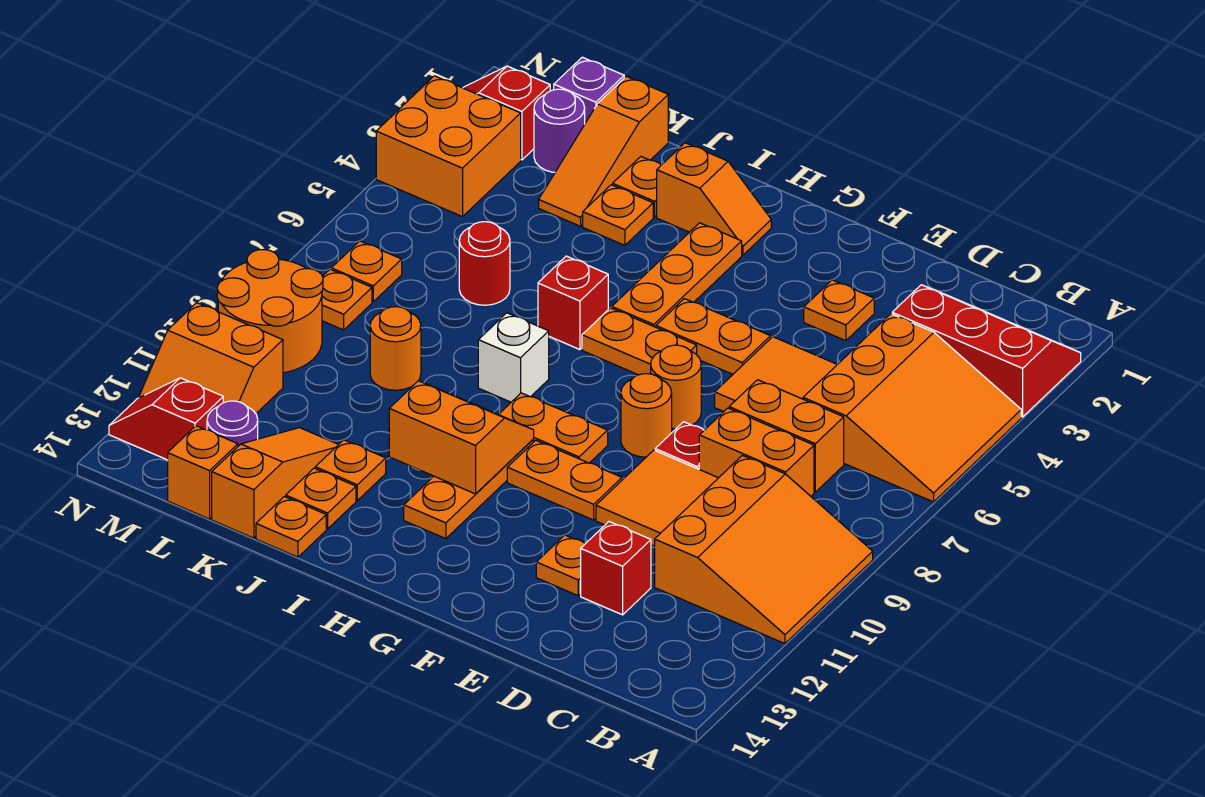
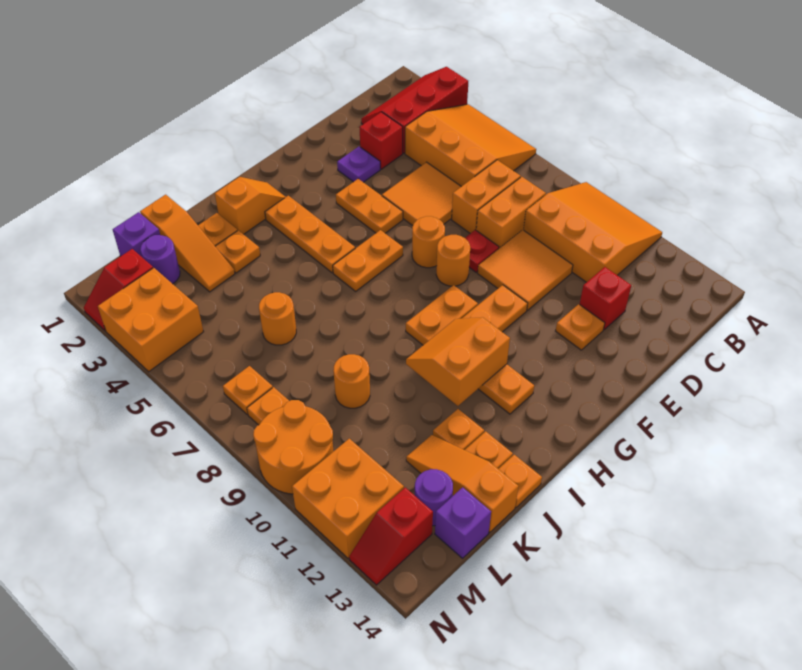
orange plate E3 level 1 -> purple plate E3 level 1
orange plate F5:G5 level 1 -> orange plate F4:F5 level 1
red brick I6 level 1 -> red brick D3 level 1
white brick I8 level 1 -> none
red round brick K6 level 1 -> orange round brick K6 level 1
orange brick L14 level 1 -> purple brick L14 level 1
orange slope M11:N12 level 1 top 11 -> orange brick M11:N12 level 1

